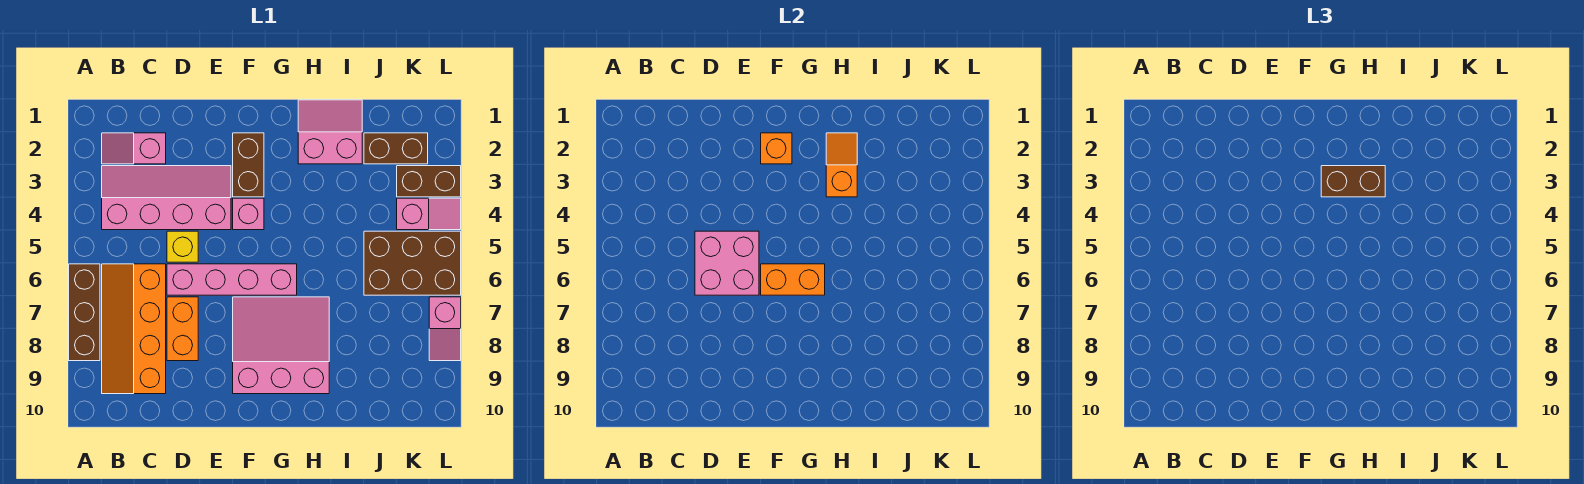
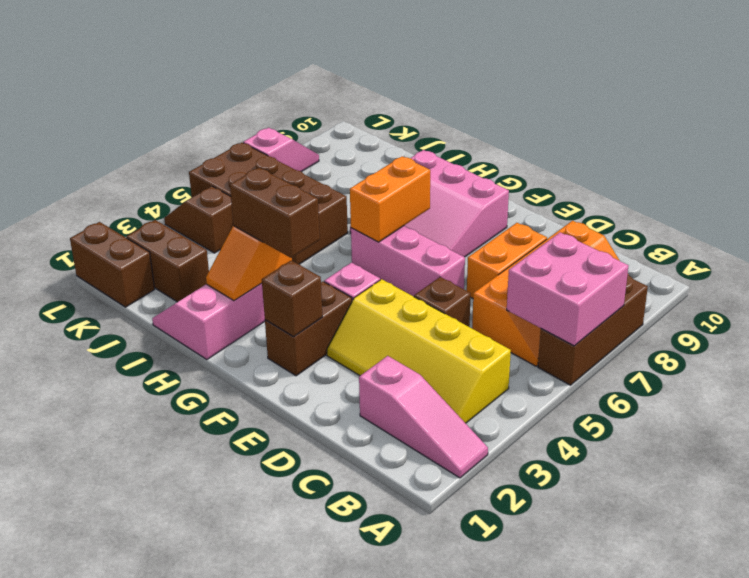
pink slope B2:C2 level 1 top C -> pink slope A2:C2 level 1 top C
pink slope B3:E4 level 1 top 4 -> yellow slope B3:E4 level 1 top 4
yellow brick D5 level 1 -> brown brick D5 level 1
pink brick D5:E6 level 2 -> pink brick A6:B7 level 2
pink brick D6:G6 level 1 -> pink brick E6:G6 level 1
orange brick F2 level 2 -> brown brick F2 level 2
orange brick F6:G6 level 2 -> orange brick G6:G7 level 2
pink slope H1:I2 level 1 top 2 -> pink slope H1:I2 level 1 top H
brown brick J5:L6 level 1 -> brown brick I5:L6 level 1
brown brick K3:L3 level 1 -> brown brick K1:L1 level 1
pink slope K4:L4 level 1 top K -> brown slope K4:L4 level 1 top K

